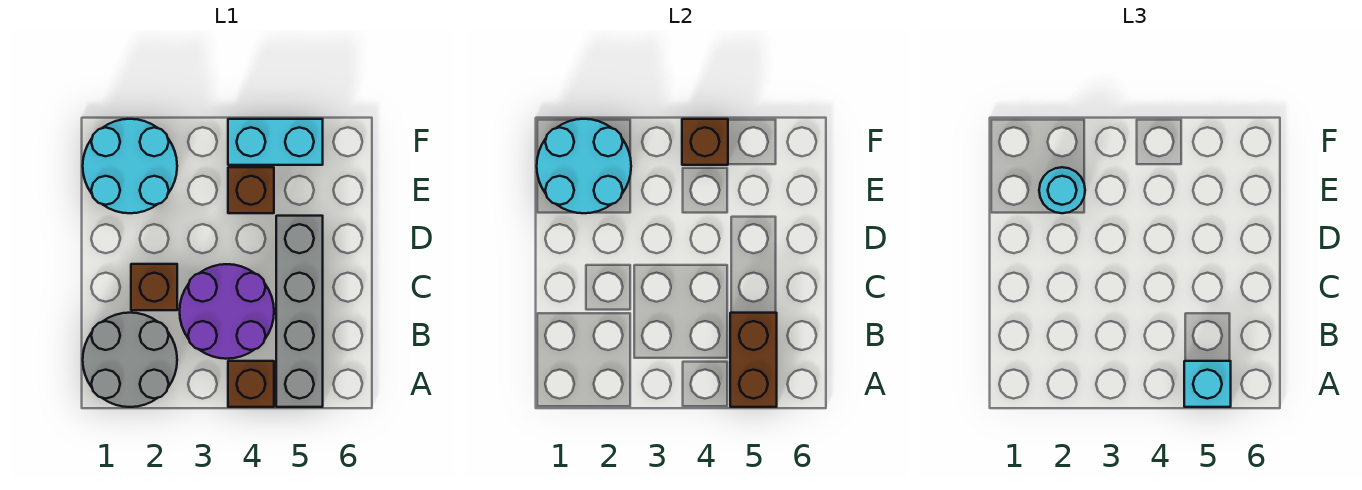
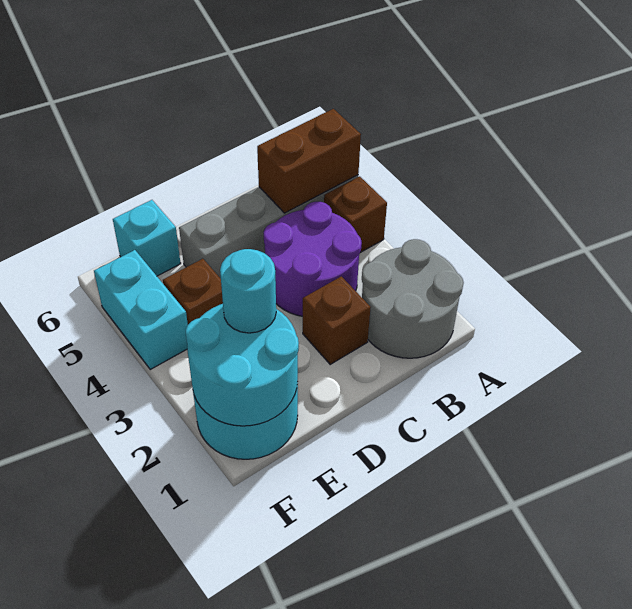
cyan brick A5 level 3 -> cyan brick E6 level 1
brown brick F4 level 2 -> none

